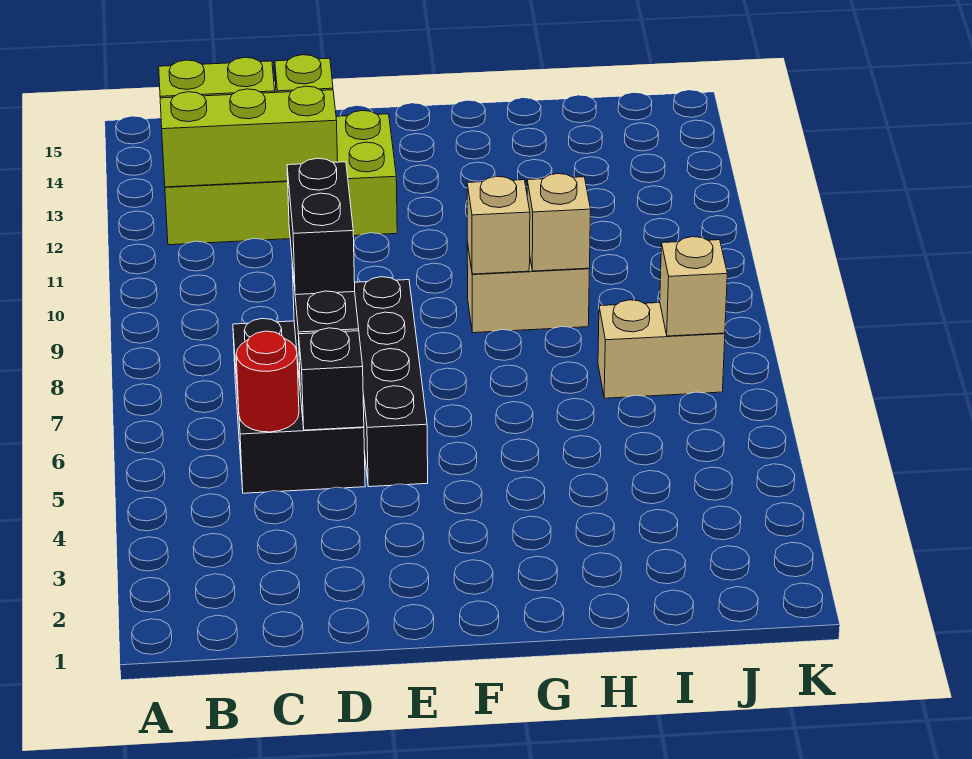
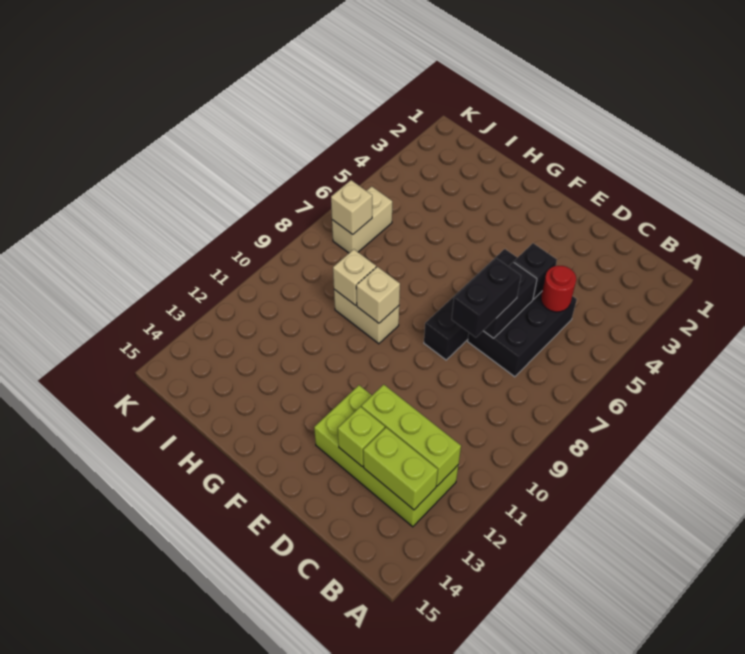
tan brick I7:J7 level 1 -> tan brick J6:J7 level 1

